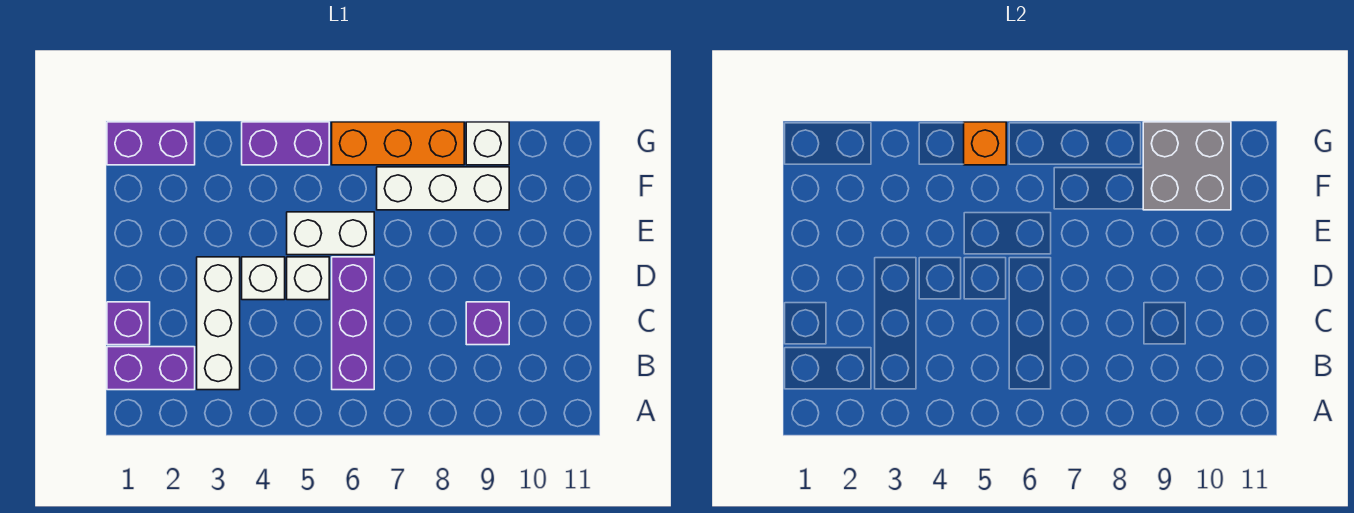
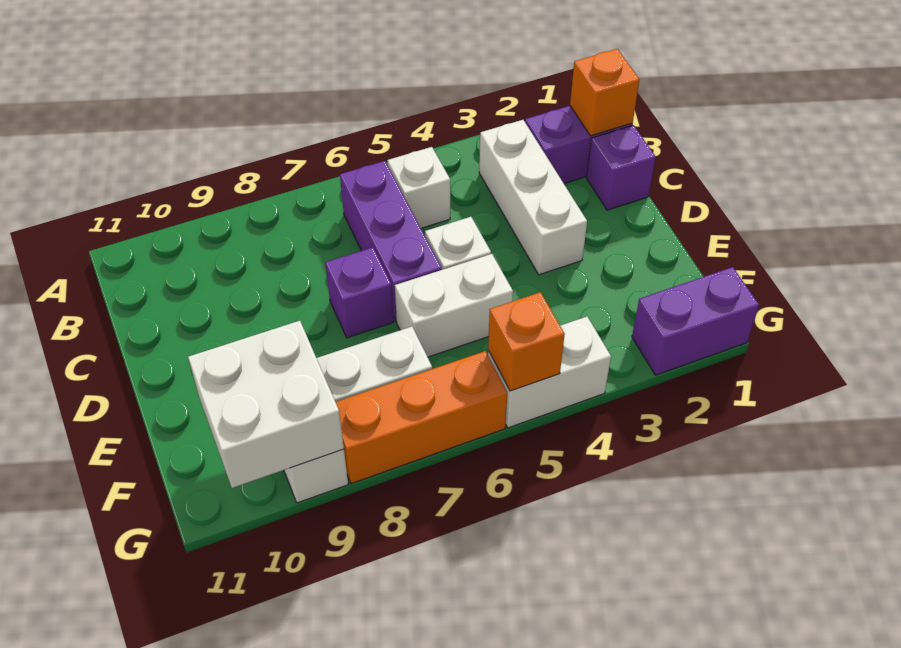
none -> orange brick B1 level 2
purple brick C9 level 1 -> purple brick D7 level 1
white brick D4 level 1 -> white brick B5 level 1
grey brick F9:G10 level 2 -> white brick F9:G10 level 2
purple brick G4:G5 level 1 -> white brick G4:G5 level 1

